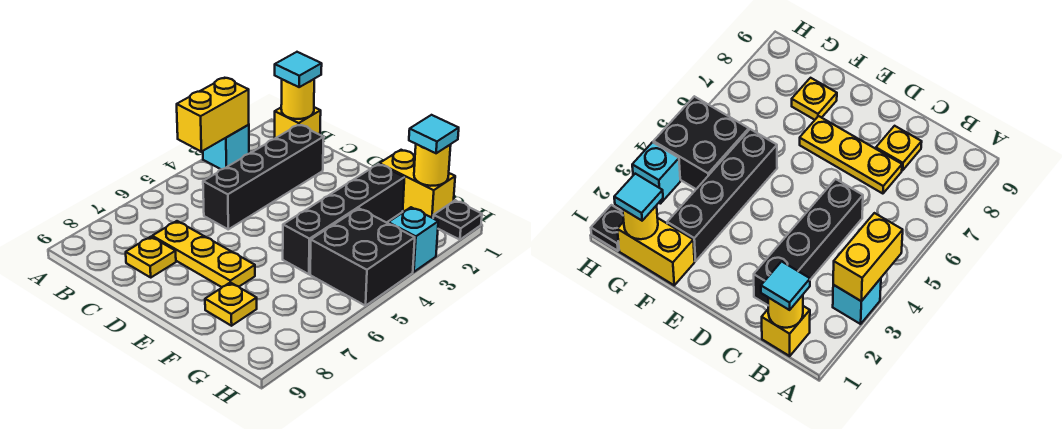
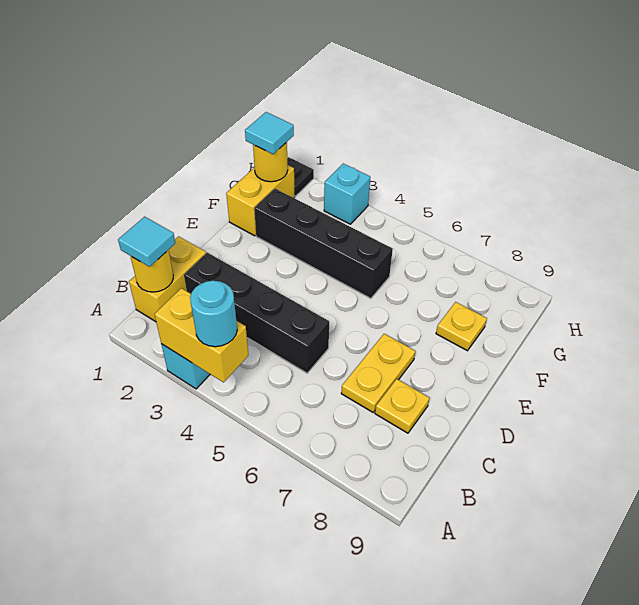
none -> cyan round brick A4 level 3
yellow brick B1 level 1 -> yellow brick B1:C1 level 1
yellow plate C7:E7 level 1 -> yellow plate C7:D7 level 1
black brick G4:H5 level 1 -> none

